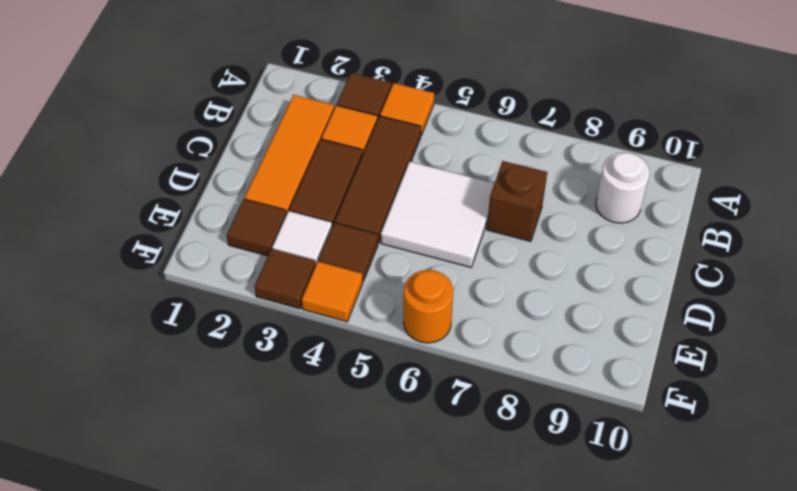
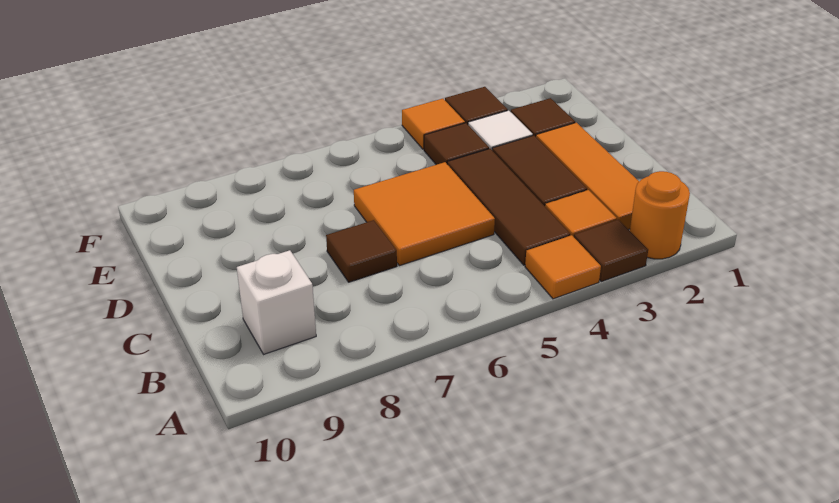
white round brick B9 level 1 -> white brick B9 level 1
white tile C5:D6 level 1 -> orange tile C5:D6 level 1
brown brick C7 level 1 -> brown tile C7 level 1
orange round brick F6 level 1 -> orange round brick A2 level 1

